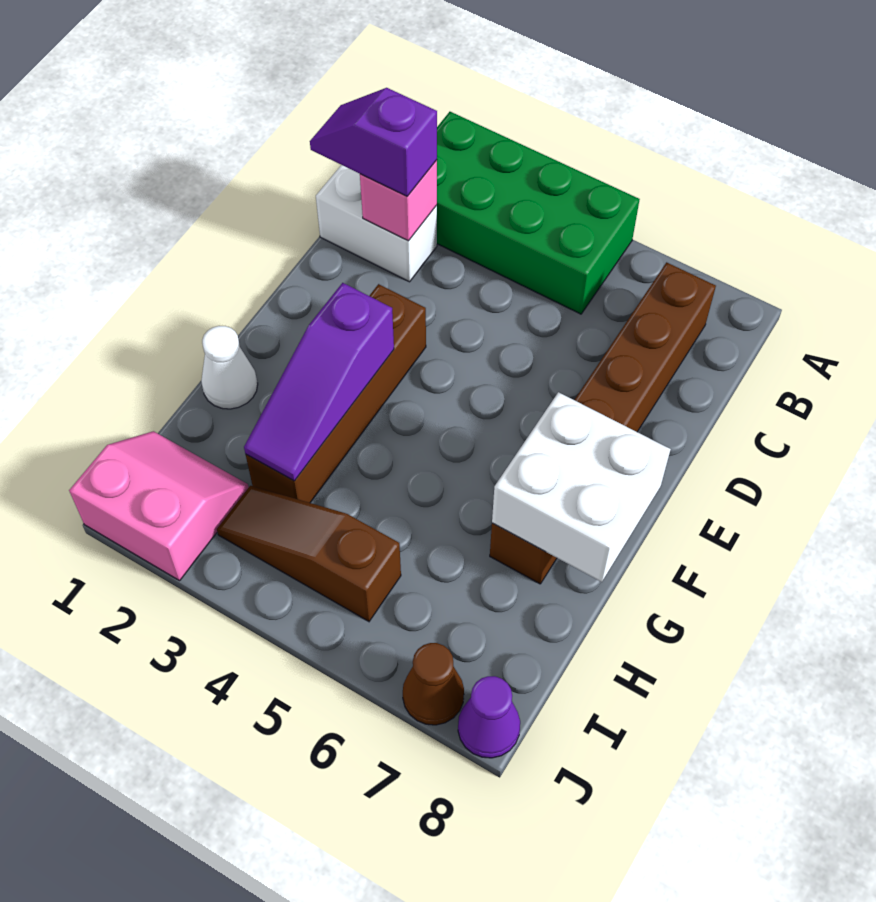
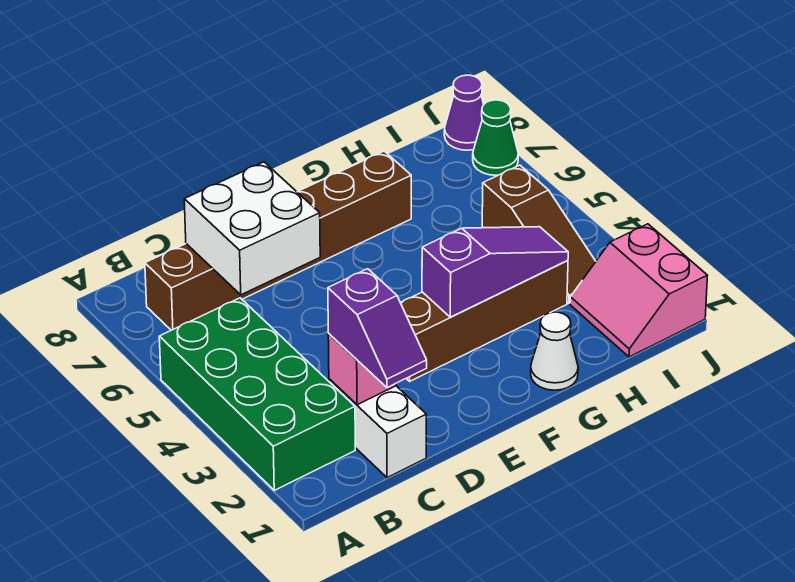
white brick F7:G8 level 2 -> white brick C6:D7 level 2
brown cone J7 level 1 -> green cone J7 level 1

